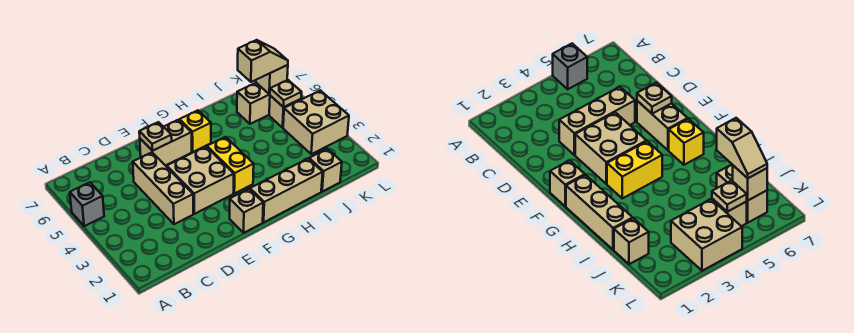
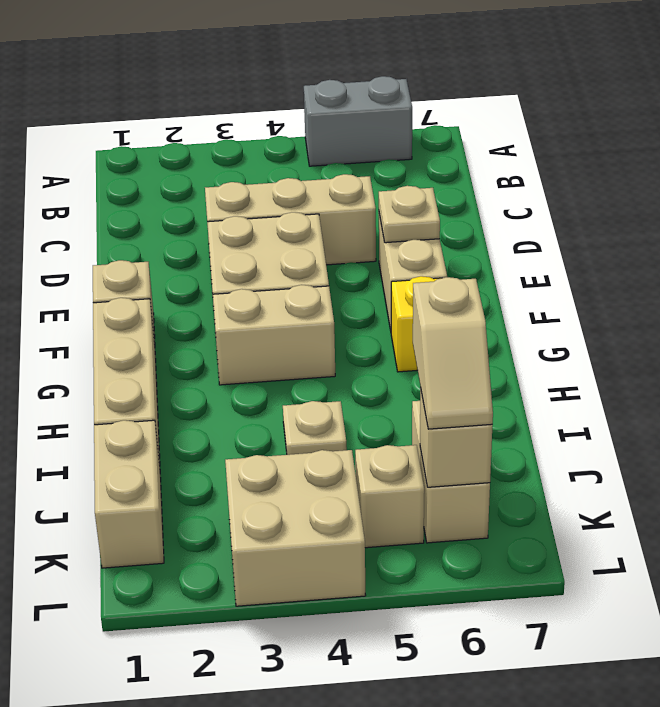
grey brick A5 level 1 -> grey brick A5:A6 level 1
yellow brick G3:G4 level 1 -> tan brick G3:G4 level 1
tan brick J1 level 1 -> tan brick J1:K1 level 1
tan plate K5 level 2 -> tan plate I4 level 1

